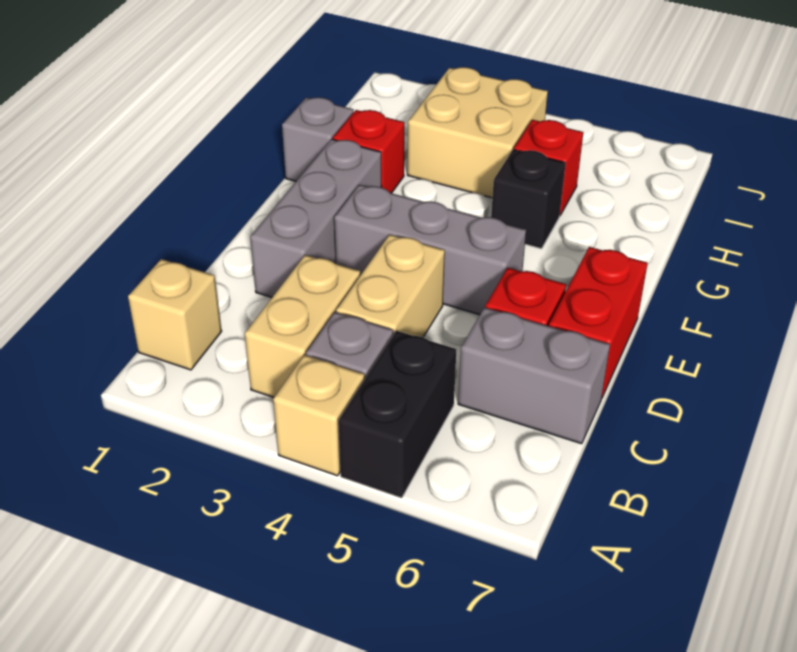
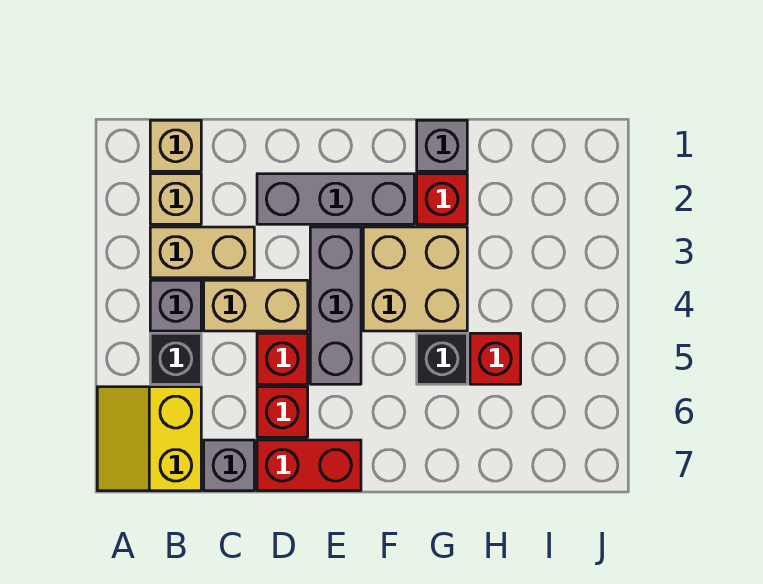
tan brick A4 level 1 -> tan brick B2 level 1
black brick A5:B5 level 1 -> black brick B5 level 1
none -> yellow slope A6:B7 level 1 top B
grey brick C6:C7 level 1 -> grey brick C7 level 1
none -> red brick D5 level 1
tan brick H3:I4 level 1 -> tan brick F3:G4 level 1

